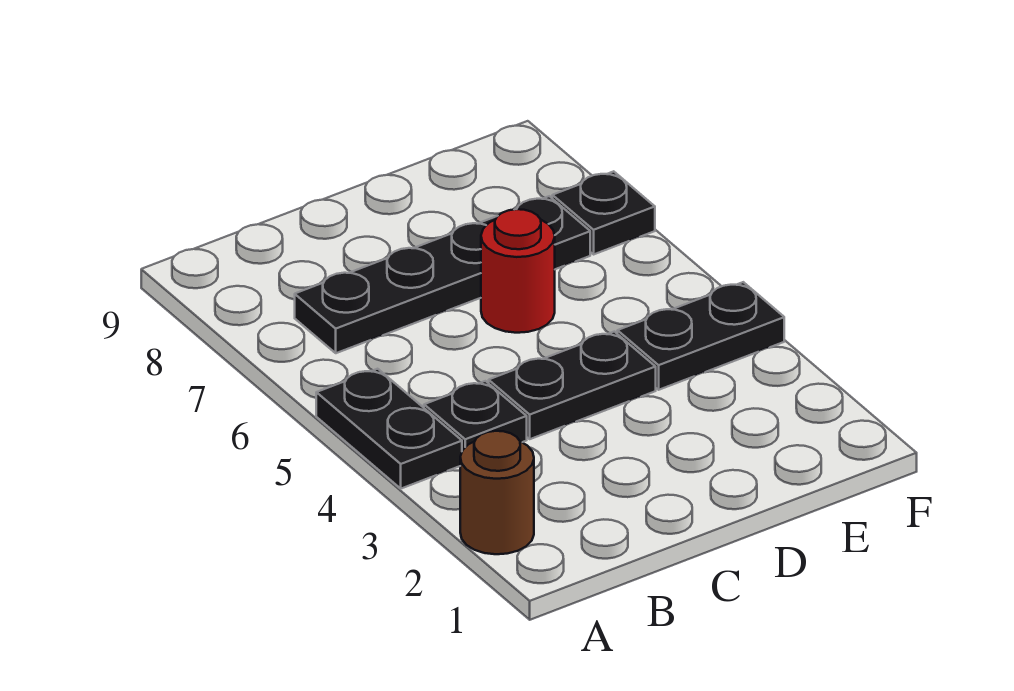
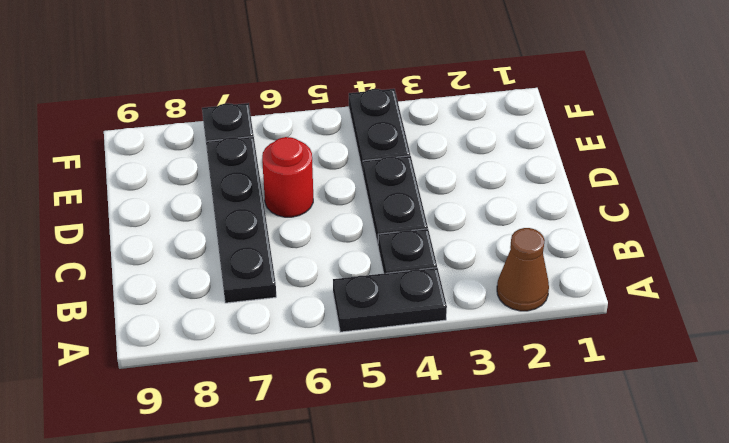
brown round brick A2 level 1 -> brown cone A2 level 1

